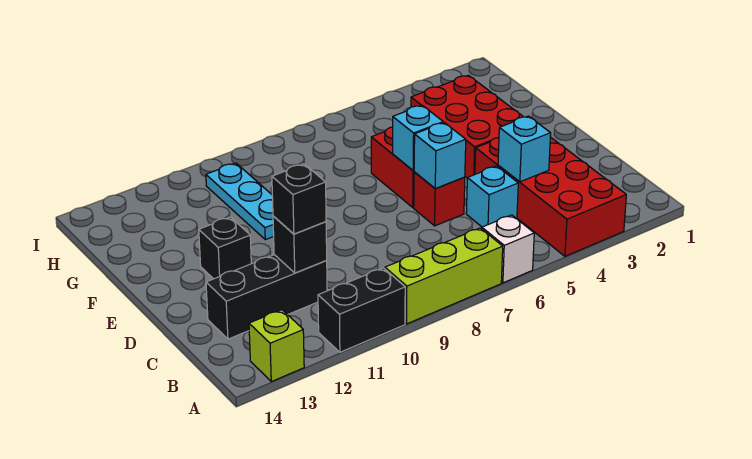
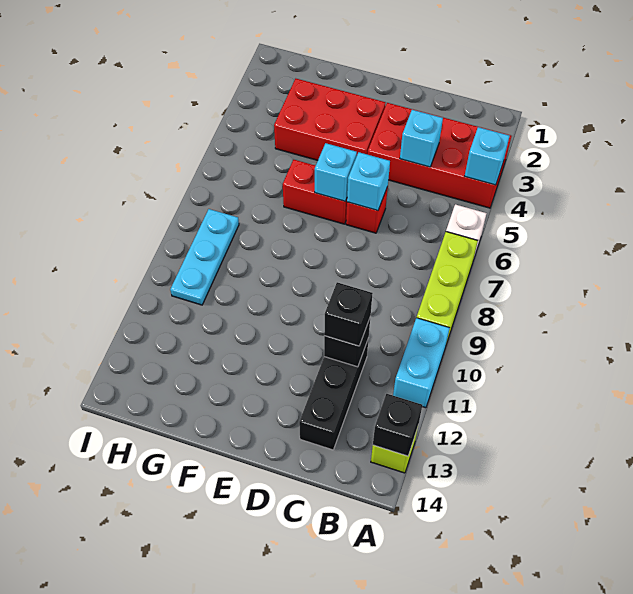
black brick A10:A11 level 1 -> cyan brick A10:A11 level 1
cyan brick C5 level 1 -> cyan brick A4 level 2
black brick E12 level 1 -> black brick A13 level 2
cyan plate F10:H10 level 1 -> cyan plate H8:H10 level 1

